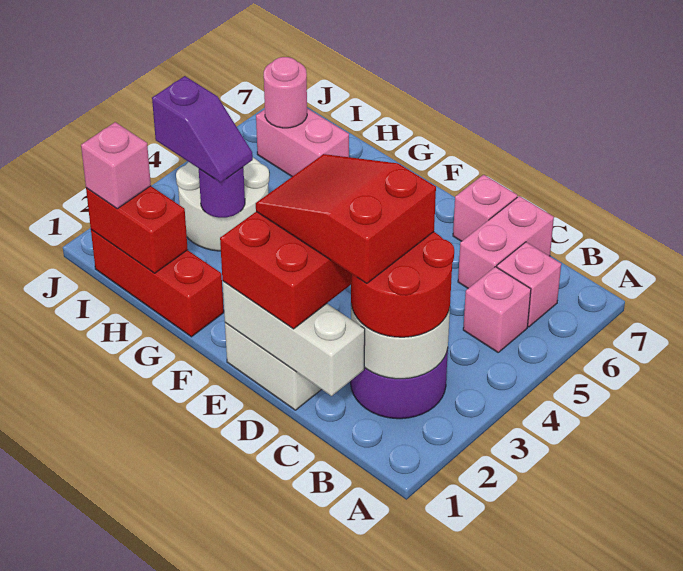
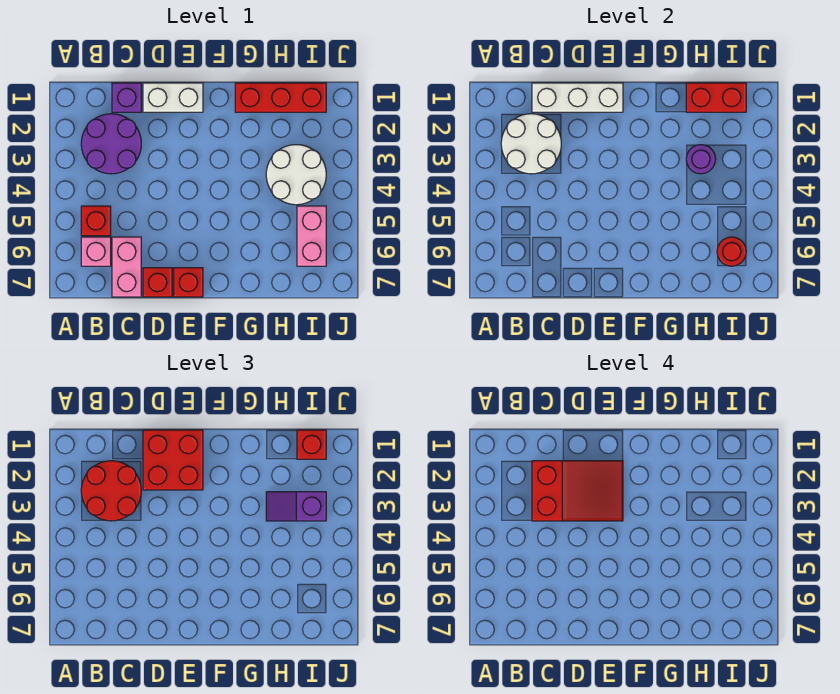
pink brick B5 level 1 -> red brick B5 level 1
none -> purple brick C1 level 1
pink brick D7 level 1 -> red brick D7 level 1
none -> red brick E7 level 1
pink brick H6:I6 level 1 -> pink brick I5:I6 level 1
pink brick I1 level 3 -> red brick I1 level 3
pink round brick I6 level 2 -> red round brick I6 level 2

